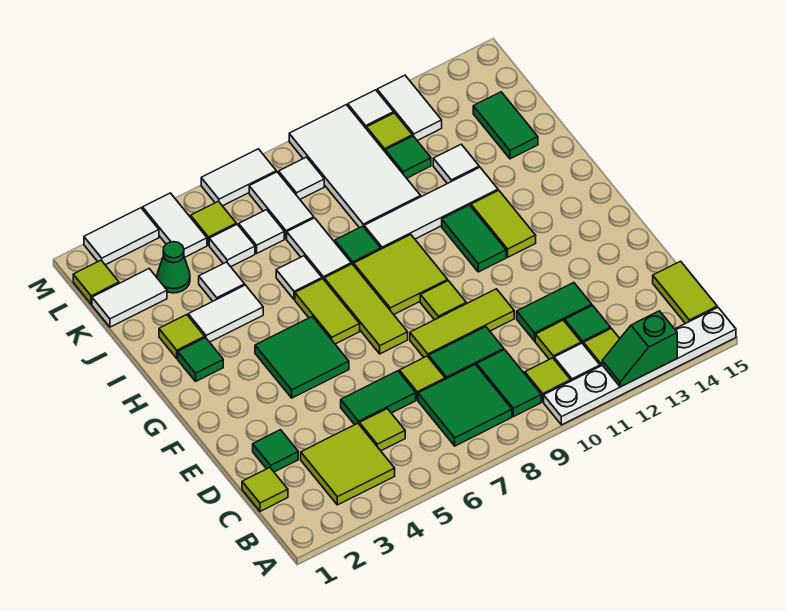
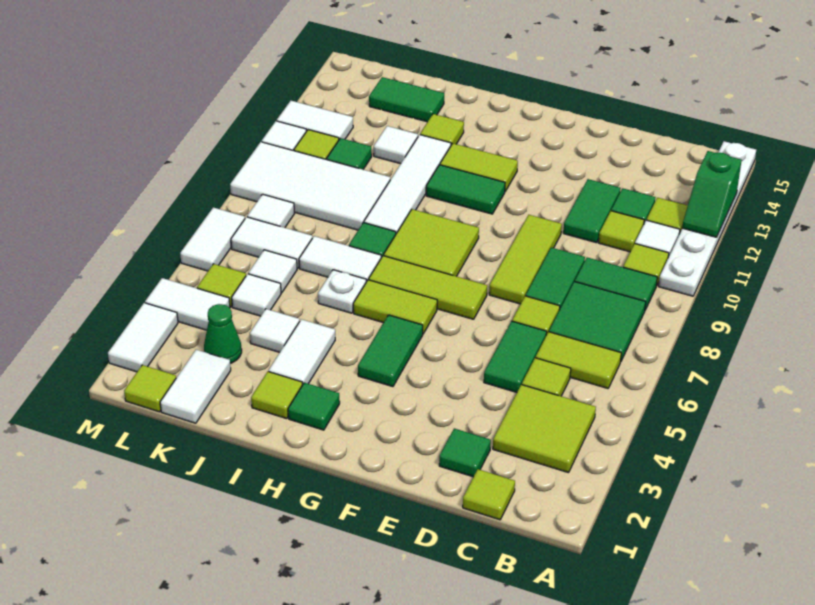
lime tile B15:C15 level 1 -> lime tile B6:C6 level 1
green tile F4:G5 level 1 -> green tile G4:G5 level 1
lime tile F9 level 1 -> lime tile I13 level 1
white tile I6 level 1 -> white plate I6 level 1

